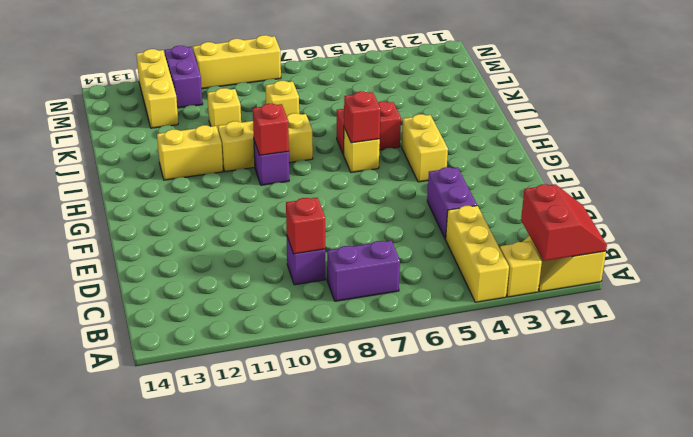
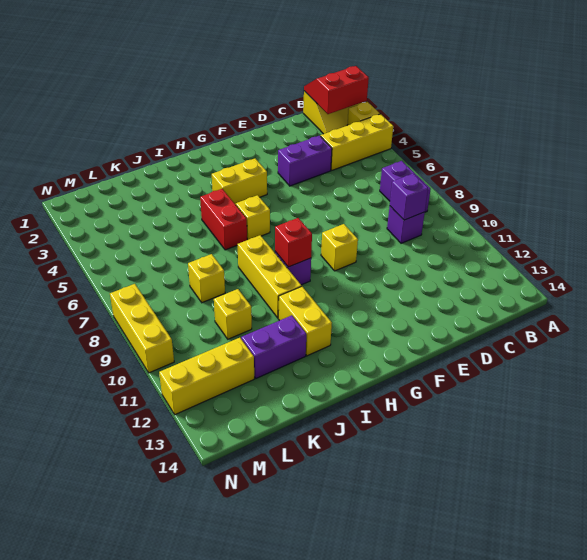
red brick C9 level 2 -> purple brick C9 level 2
none -> yellow brick F9 level 1
red brick H6 level 2 -> none
purple brick M11:N11 level 1 -> purple brick J12:K12 level 1

